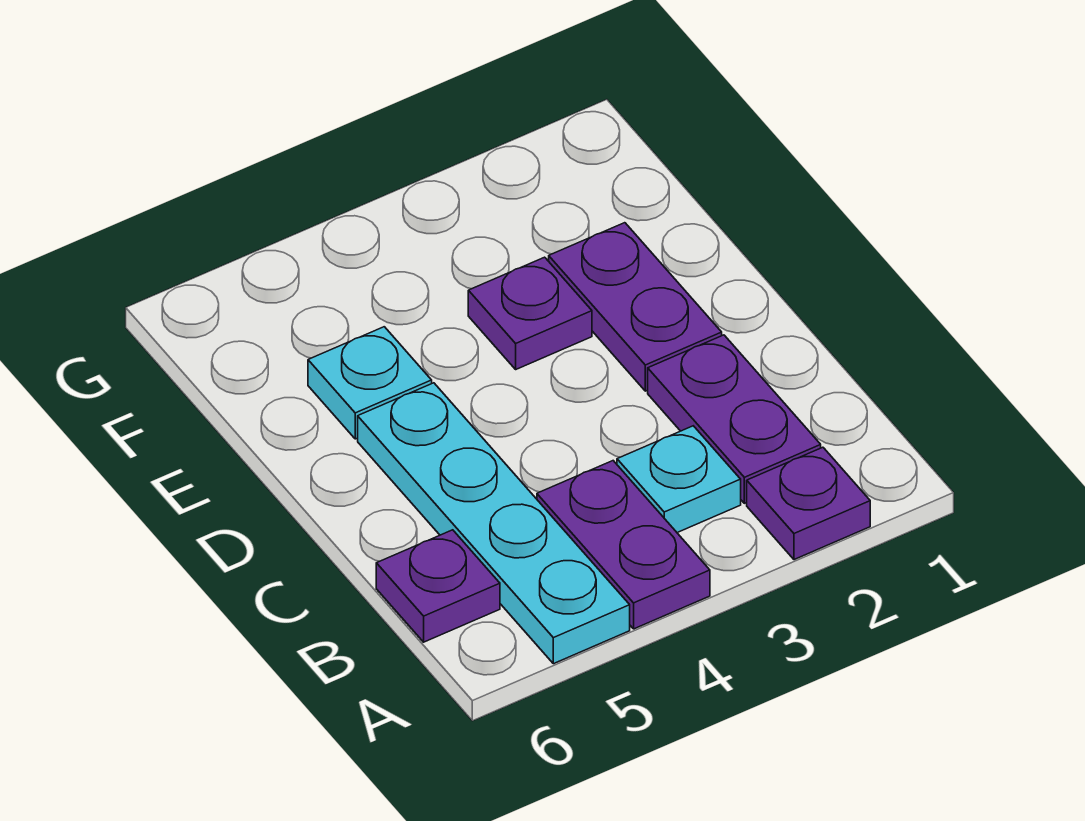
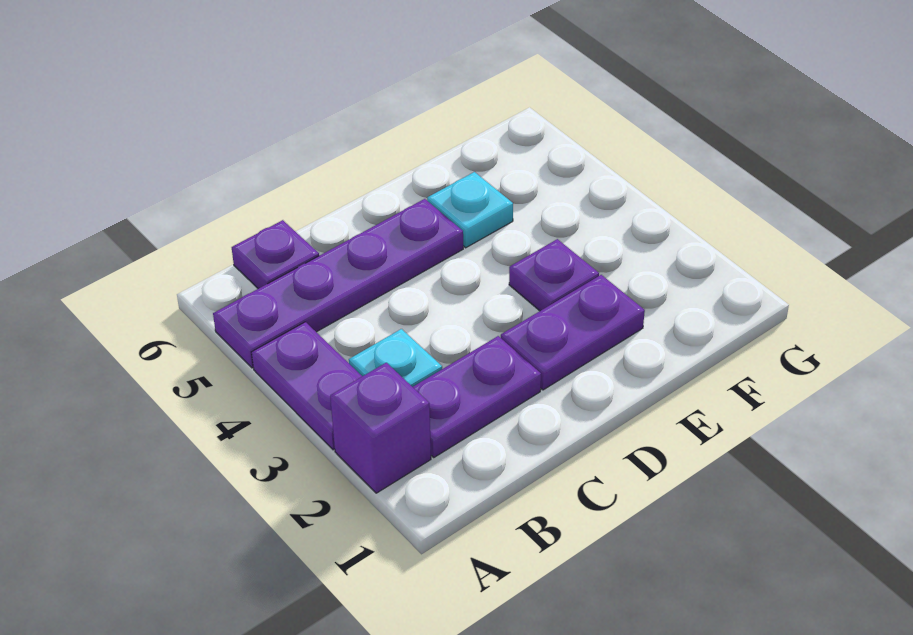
purple plate A2 level 1 -> purple brick A2 level 1
purple plate A4:B4 level 1 -> purple plate A3:A4 level 1
cyan plate A5:D5 level 1 -> purple plate A5:D5 level 1

